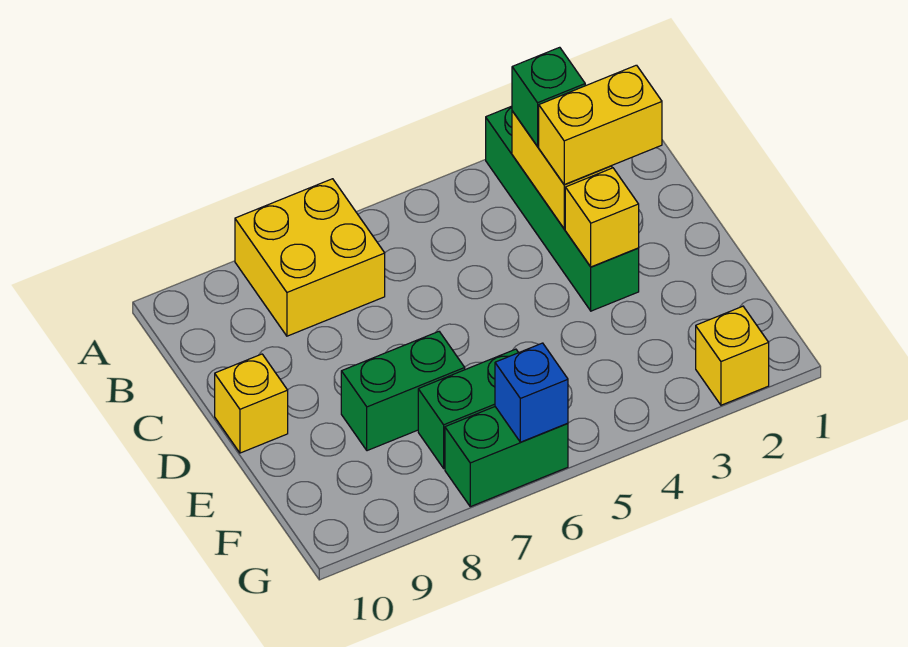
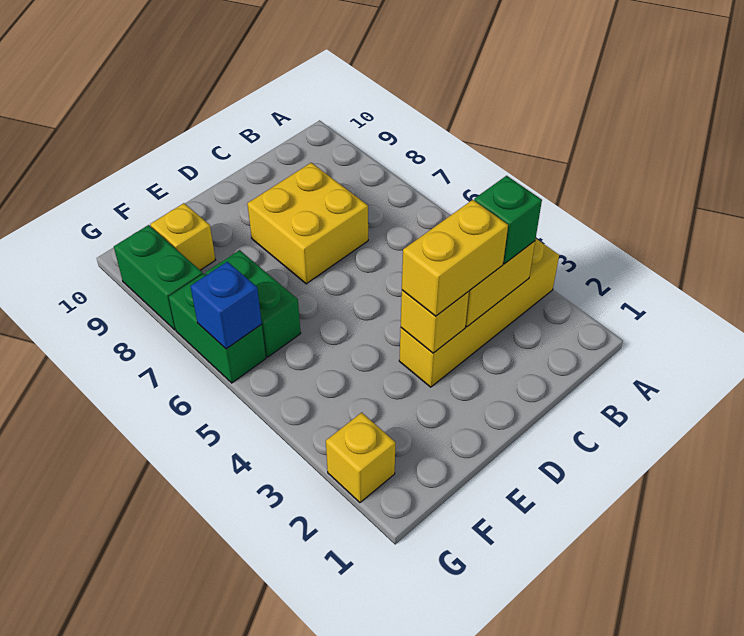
green brick A3:D3 level 1 -> yellow brick A3:D3 level 1
yellow brick A7:B8 level 1 -> yellow brick C7:D8 level 1
yellow brick C2:C3 level 3 -> yellow brick C3:D3 level 3
yellow brick D10 level 1 -> yellow brick F9 level 1
green brick E7:E8 level 1 -> green brick G8:G9 level 1

